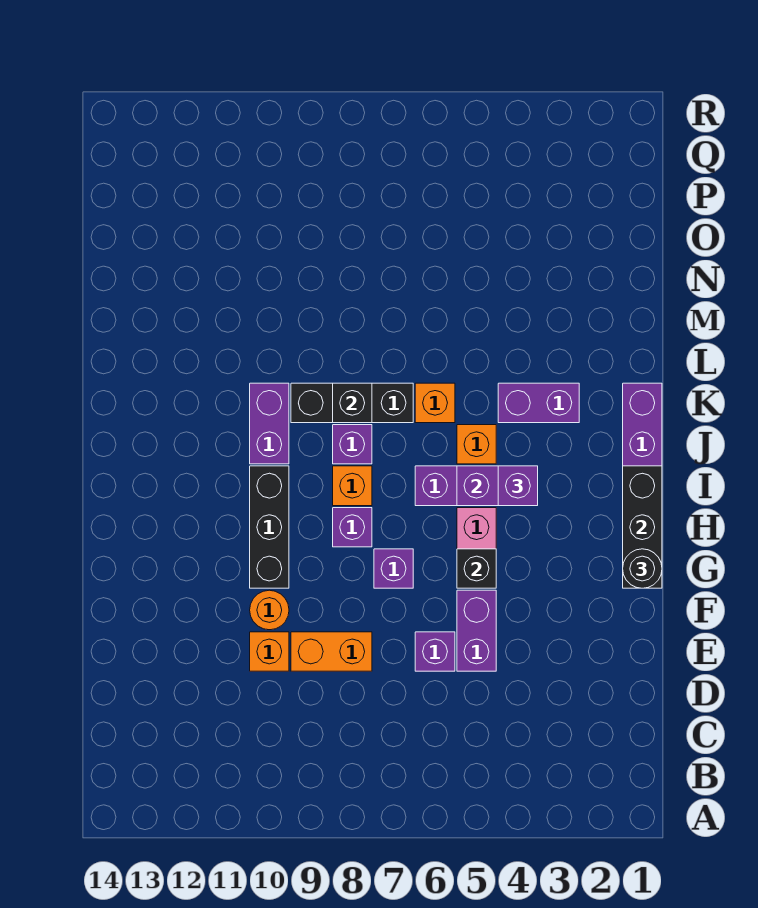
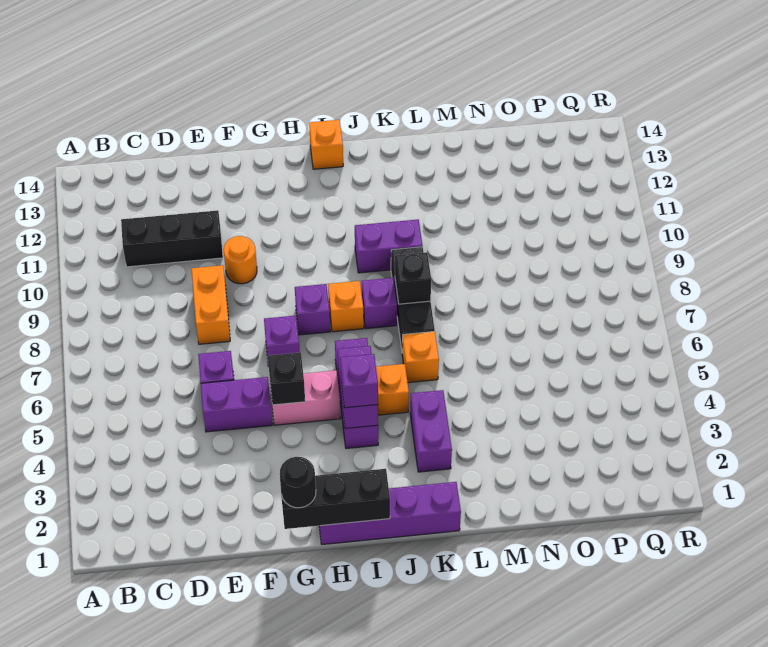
orange brick E10 level 1 -> orange brick I14 level 1
black brick G10:I10 level 1 -> black brick C11:E11 level 1

